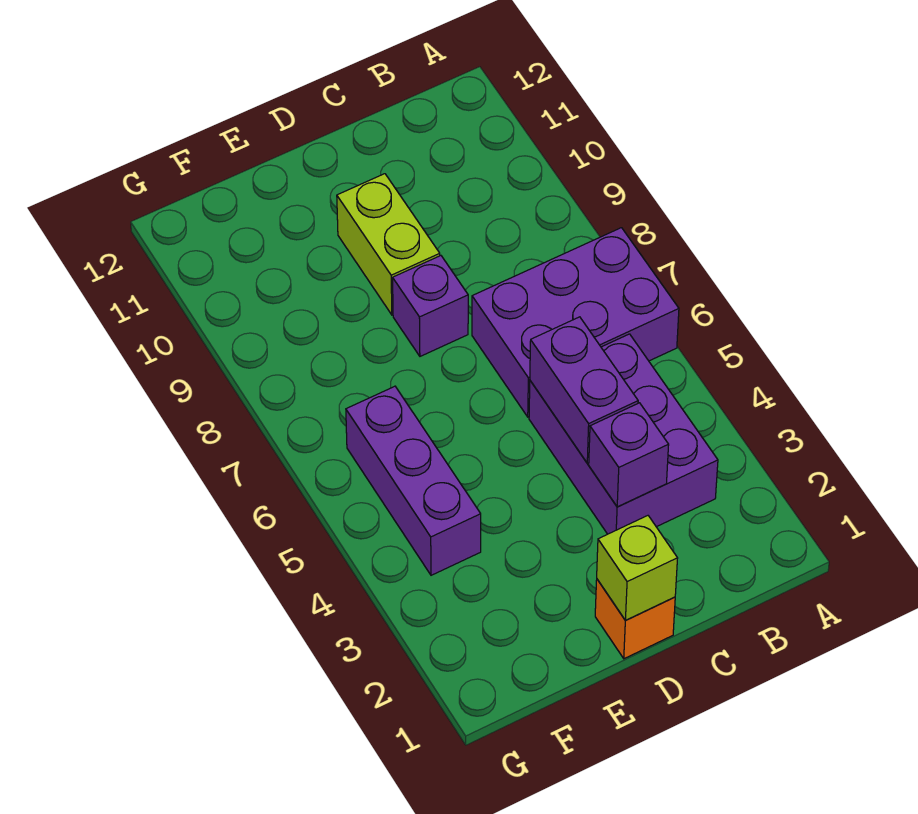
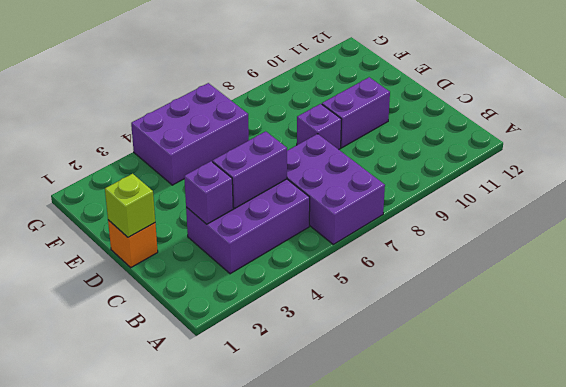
lime brick D9:D10 level 1 -> purple brick D9:D10 level 1
purple brick F4:F6 level 1 -> purple brick F4:G6 level 1

